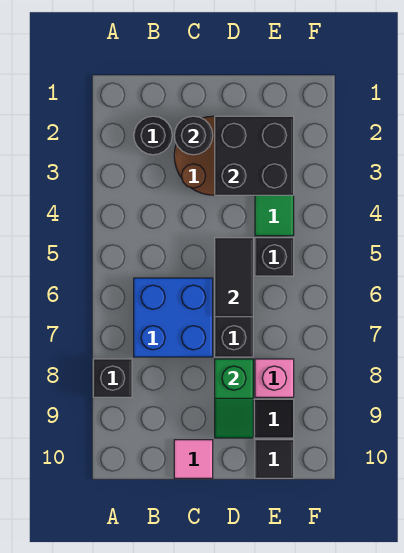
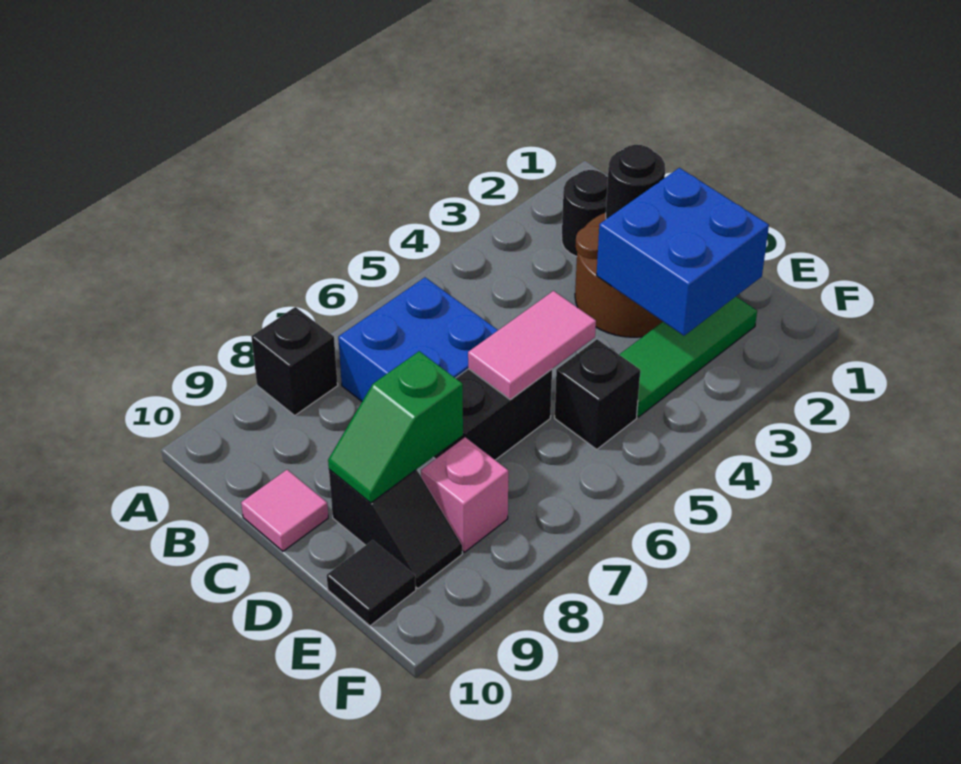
black brick D2:E3 level 2 -> blue brick D2:E3 level 2
black tile D5:D6 level 2 -> pink tile D5:D6 level 2

